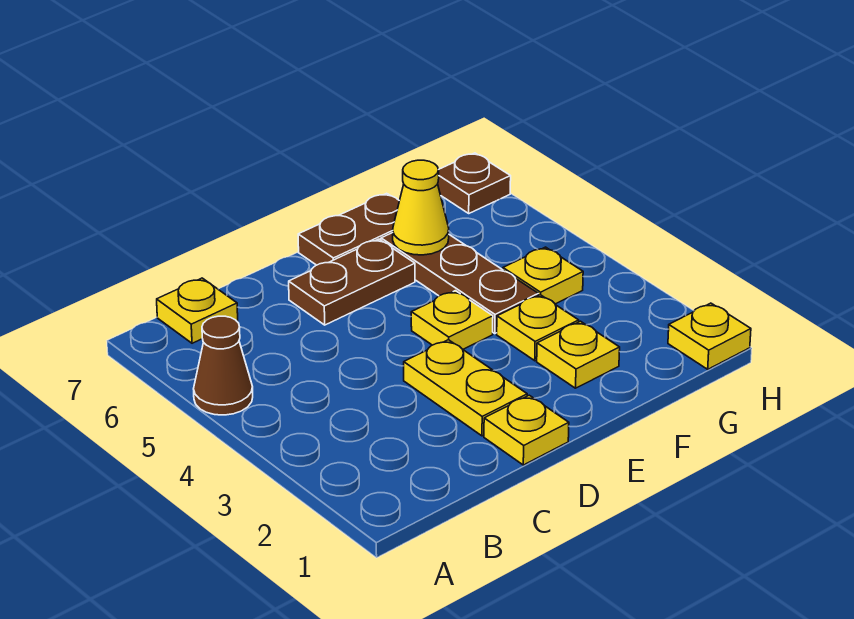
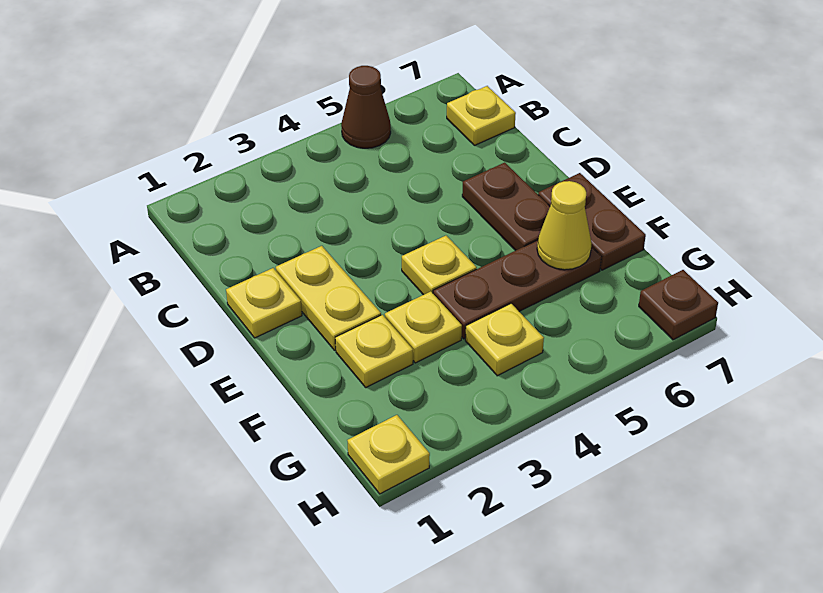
yellow plate D2:D3 level 1 -> yellow plate D2:E2 level 1

